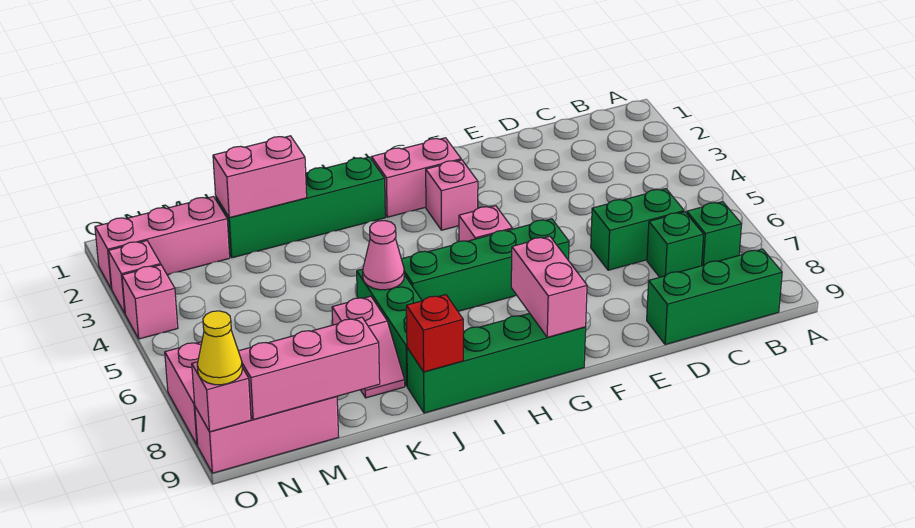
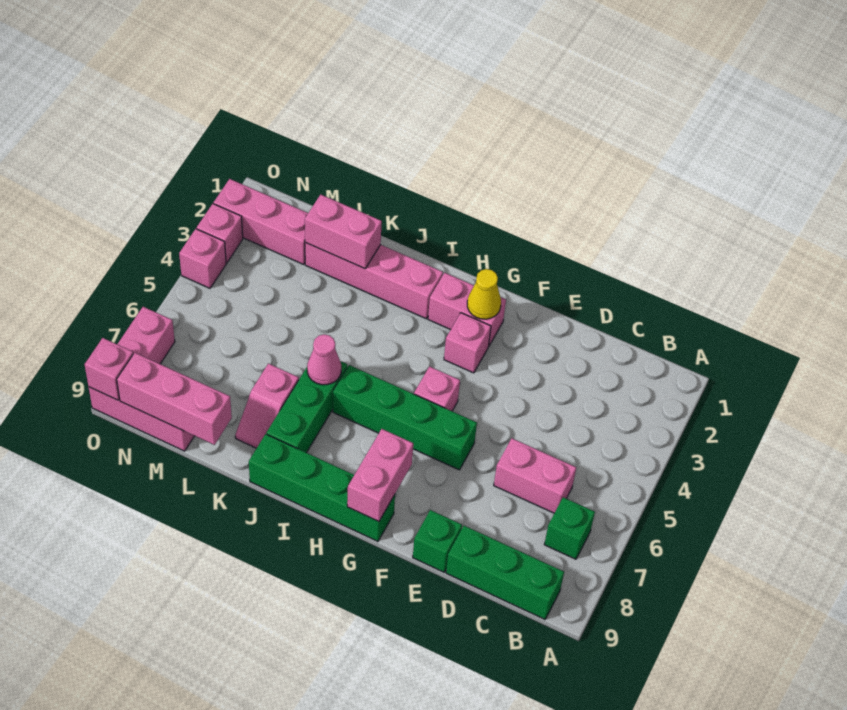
green brick C6:D6 level 1 -> pink brick C6:D6 level 1
green brick C7 level 1 -> green brick E9 level 1
green brick I2:L2 level 1 -> pink brick I2:L2 level 1
red brick J9 level 2 -> none
yellow cone O9 level 3 -> yellow cone G2 level 2

